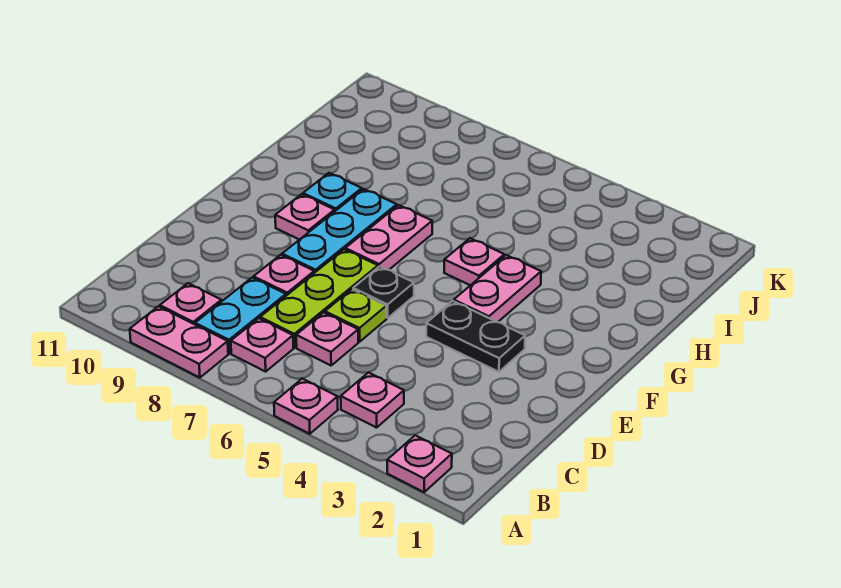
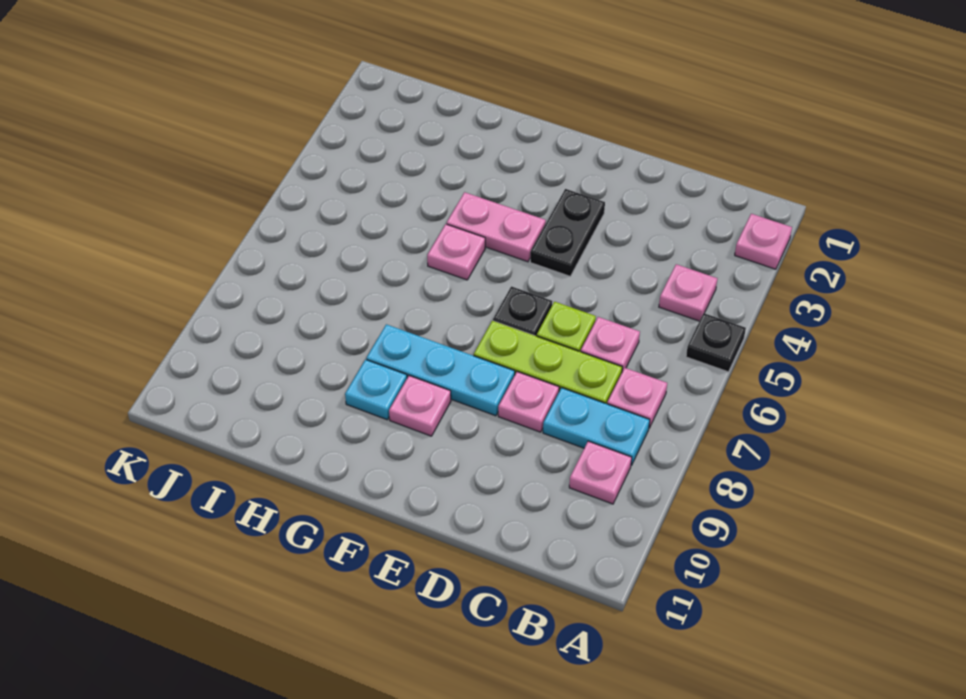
pink plate A5 level 1 -> black plate A5 level 1
pink plate A8:A9 level 1 -> none
pink plate F7:G7 level 1 -> none

